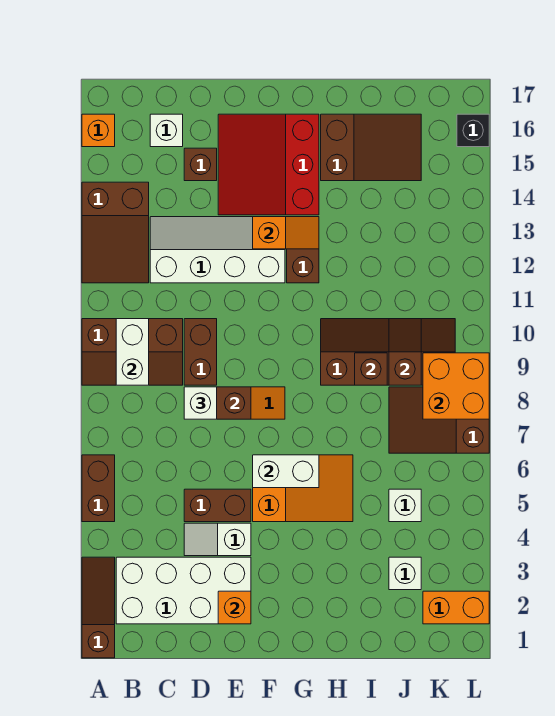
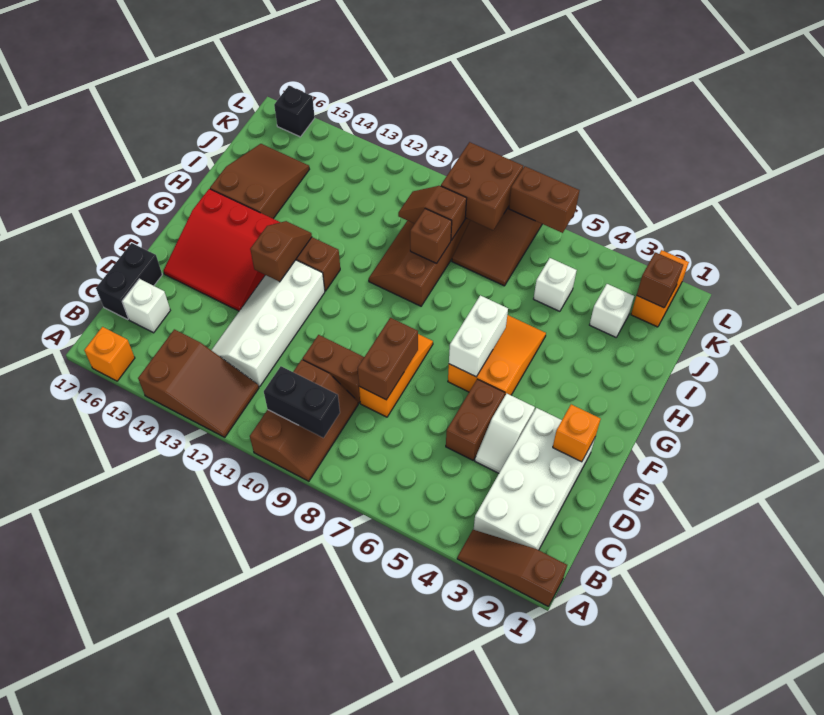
brown brick A5:A6 level 1 -> brown brick L6:L7 level 2
white brick B9:B10 level 2 -> black brick B9:B10 level 2
none -> black brick C17:D17 level 1
white brick D8 level 3 -> none
brown brick D15 level 1 -> brown brick K2 level 2
orange slope F13:G13 level 2 top F -> brown slope F13:G13 level 2 top F
orange brick K8:L9 level 2 -> brown brick K8:L9 level 2

